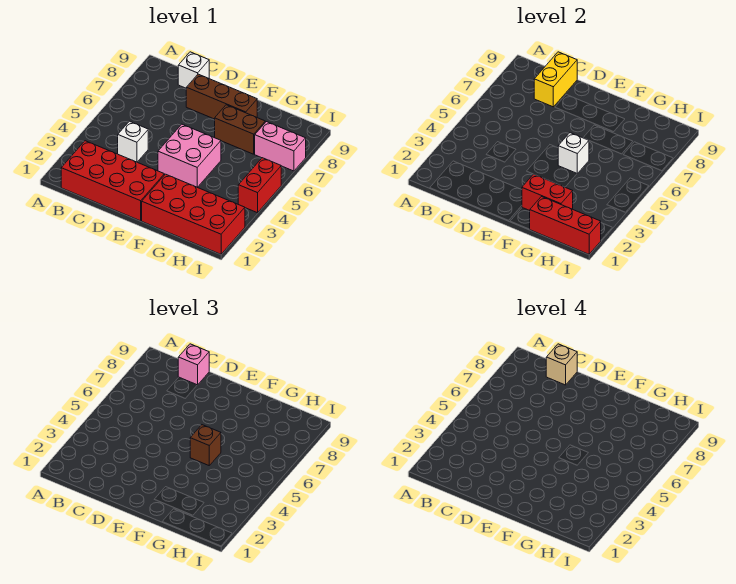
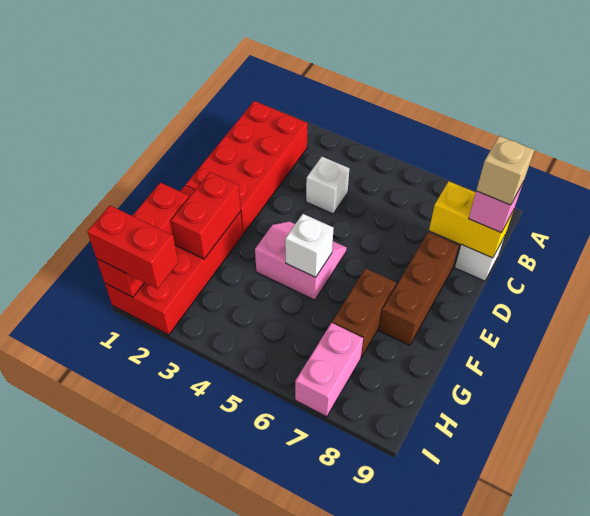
pink brick E4:F5 level 1 -> pink slope E4:F5 level 1 top F
brown brick F5 level 3 -> none
red brick I4:I5 level 1 -> red brick I1:I2 level 3

